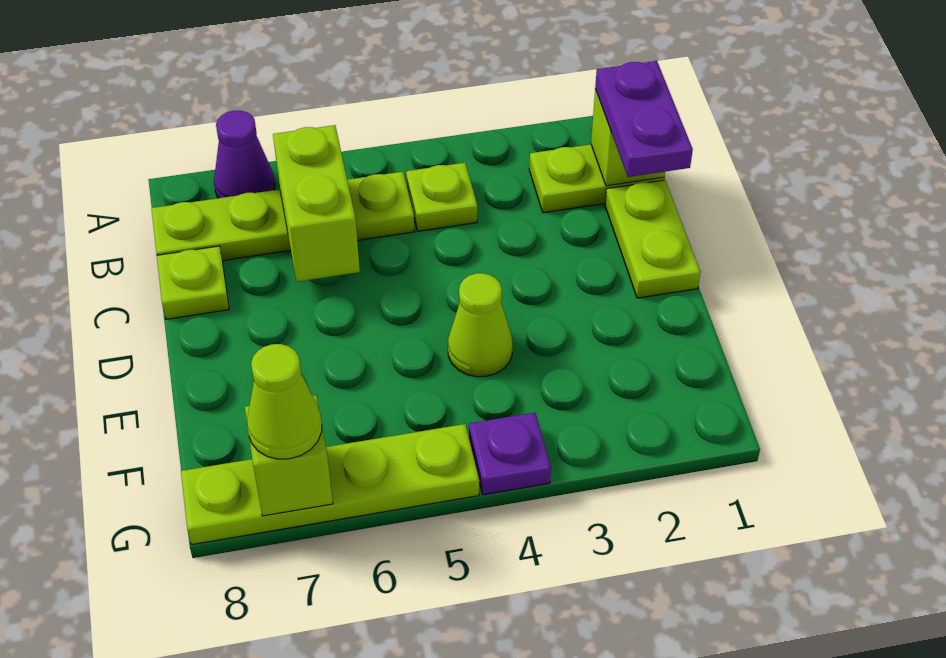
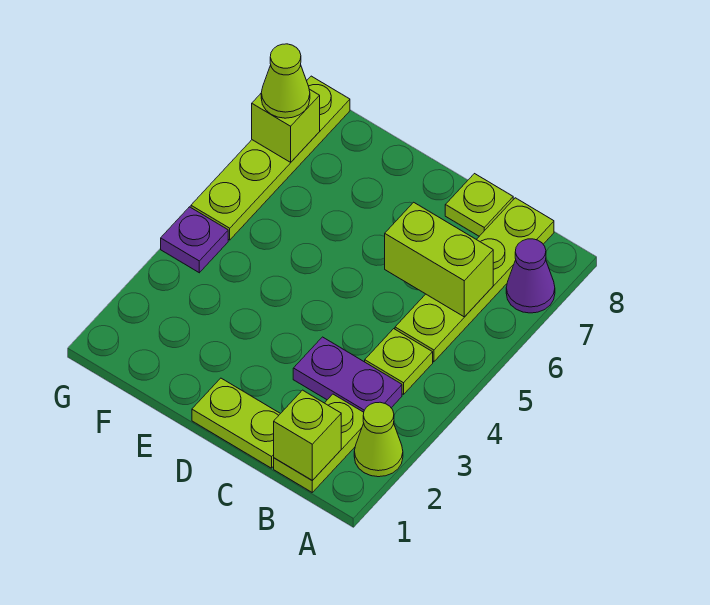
purple plate B1:C1 level 3 -> purple plate B3:C3 level 1
lime cone E4 level 1 -> lime cone A2 level 1

